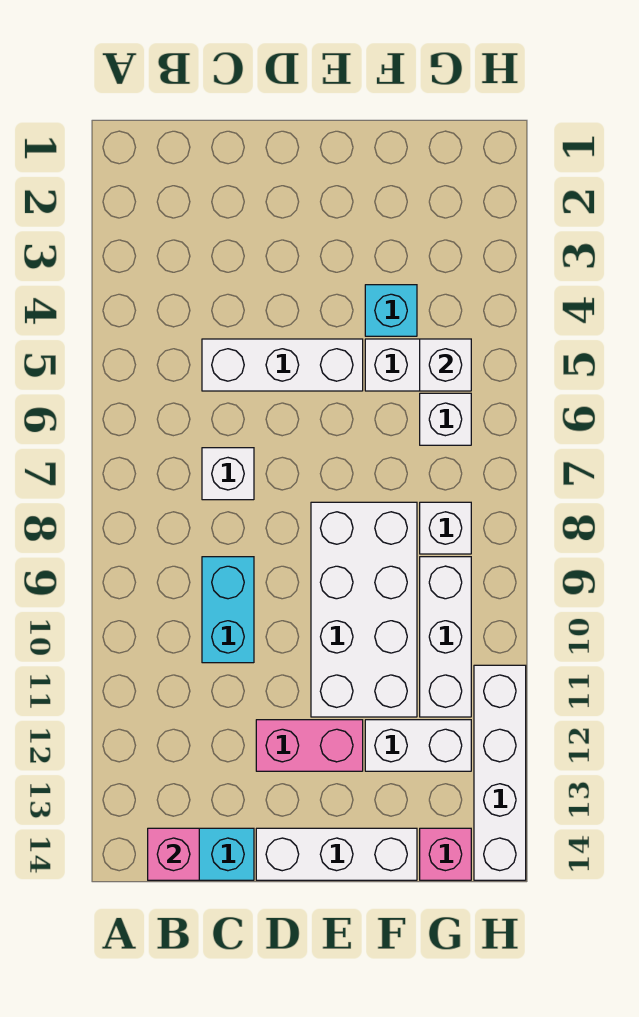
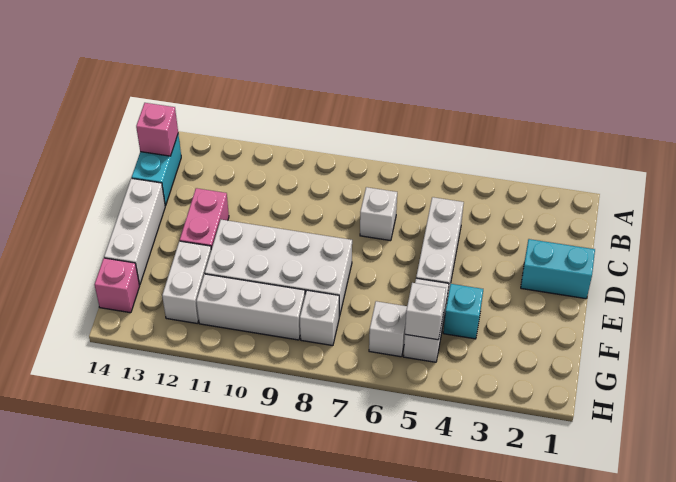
cyan brick C9:C10 level 1 -> cyan brick D1:D2 level 1
white brick H11:H14 level 1 -> none

